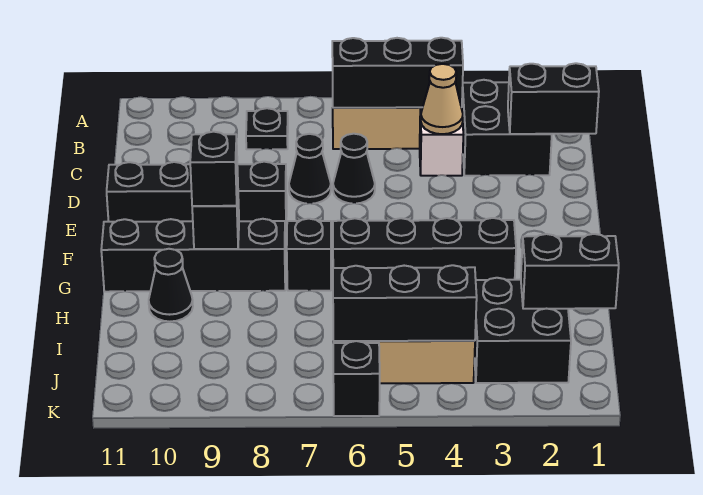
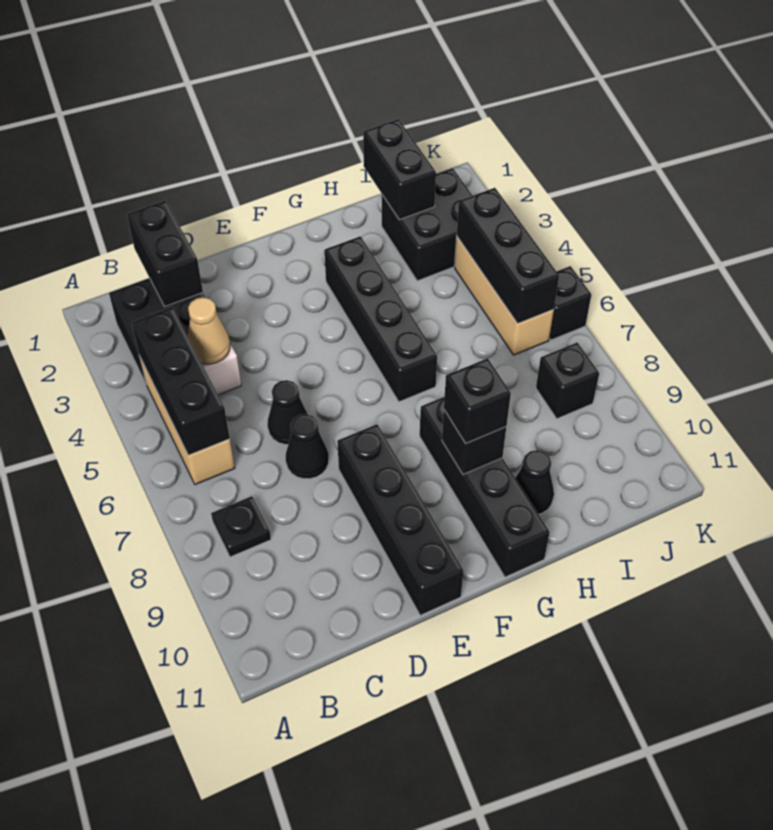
black brick G7 level 1 -> black brick J8 level 1

